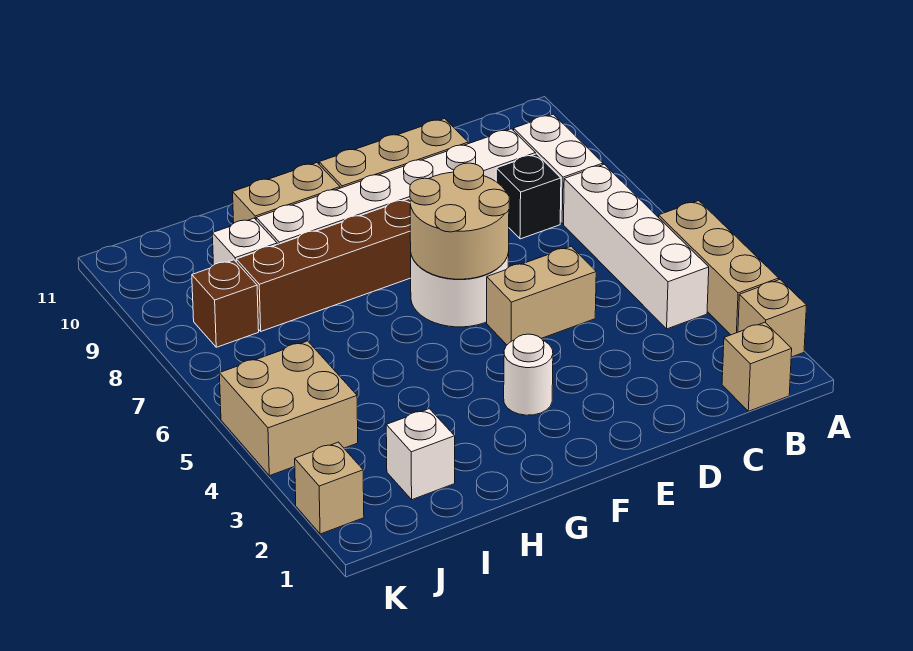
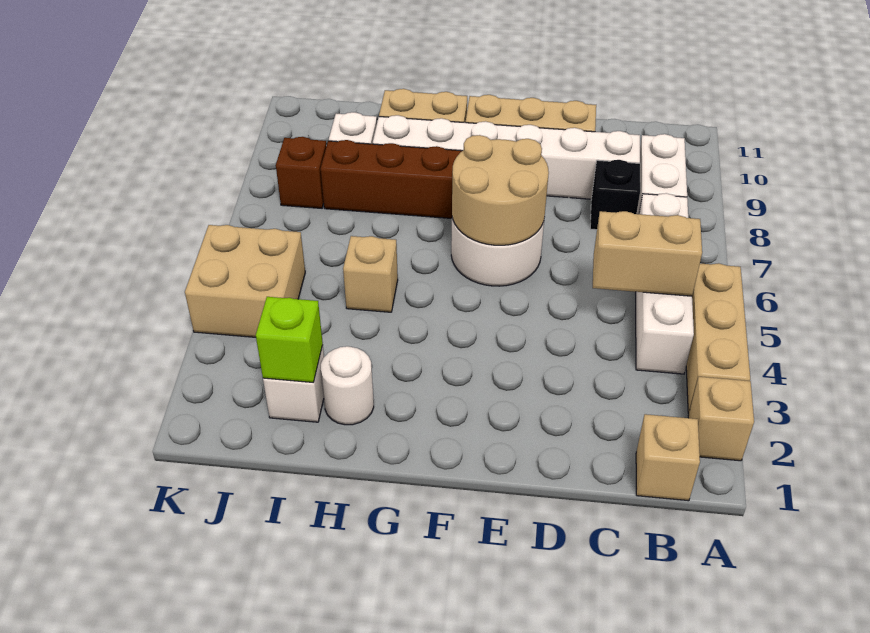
tan brick D5:E5 level 1 -> tan brick B5:C5 level 2
white round brick F3 level 1 -> white round brick H2 level 1
none -> lime brick I2 level 2
tan brick K2 level 1 -> tan brick H5 level 1

